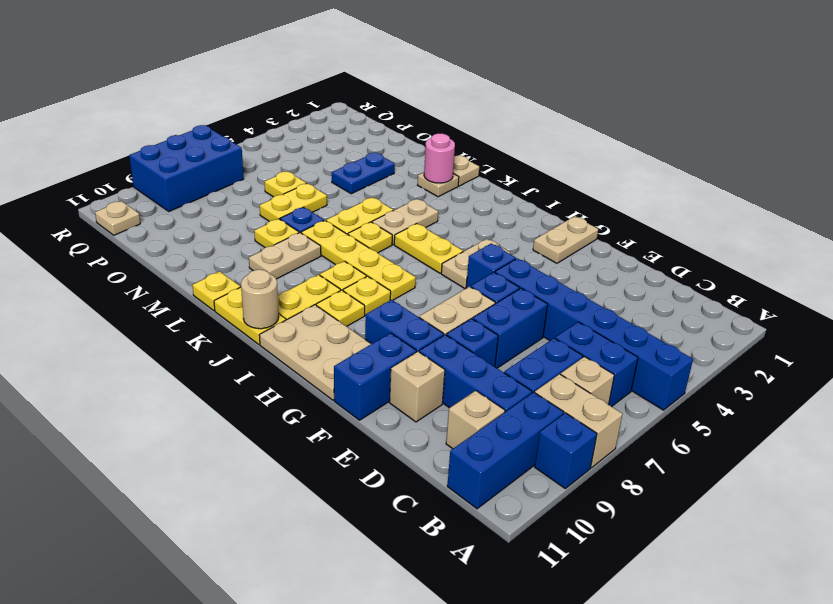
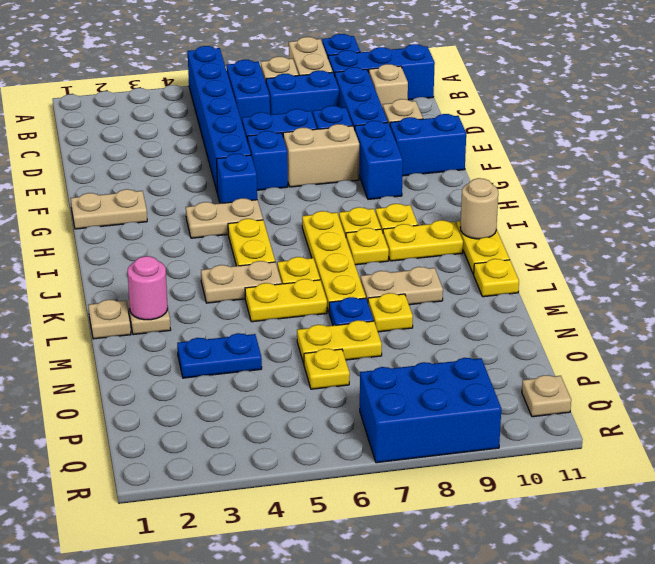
tan plate G10:I11 level 1 -> none

